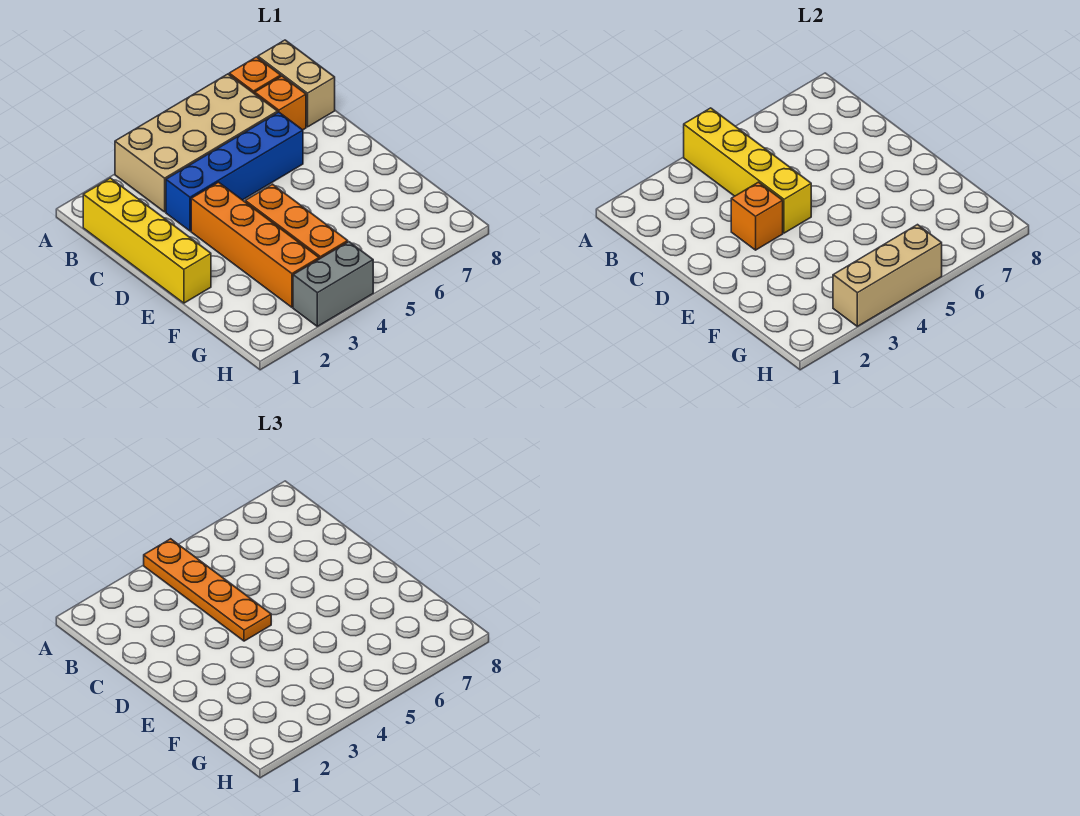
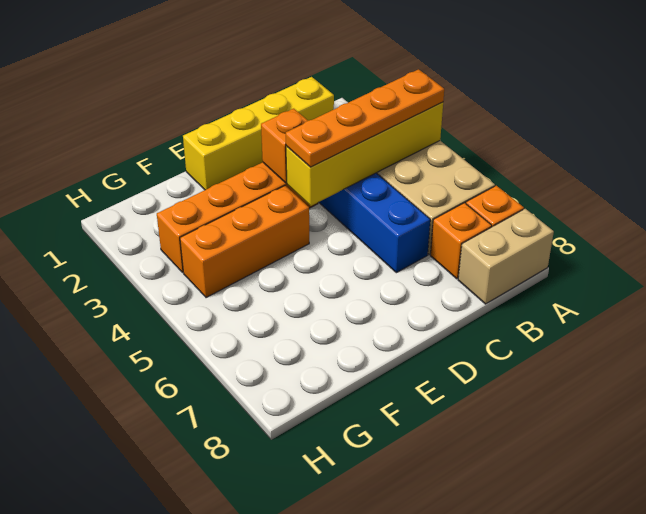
grey brick H3:H4 level 1 -> none
tan brick H3:H5 level 2 -> none

